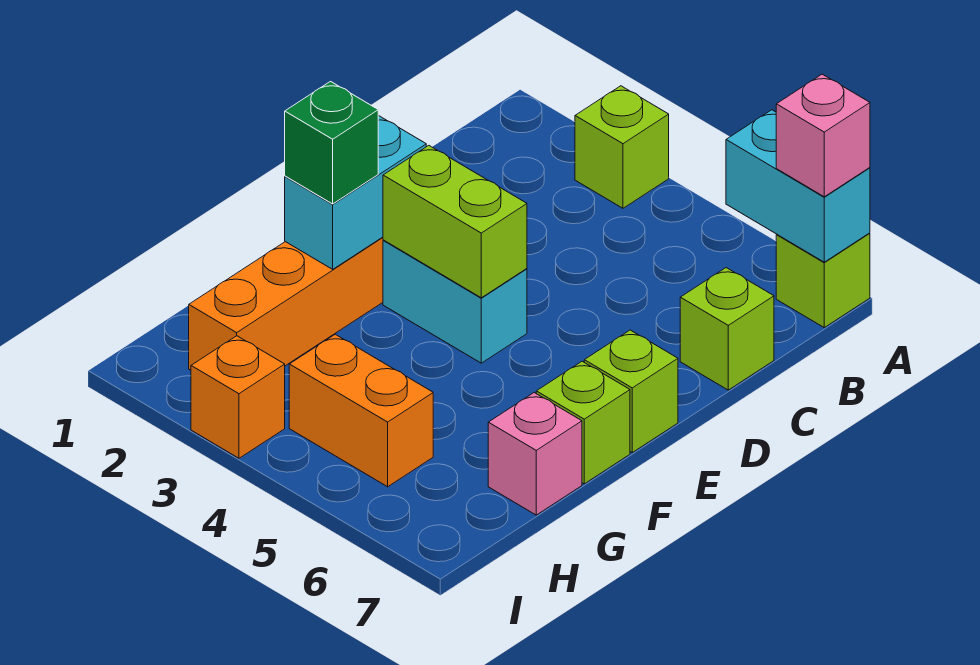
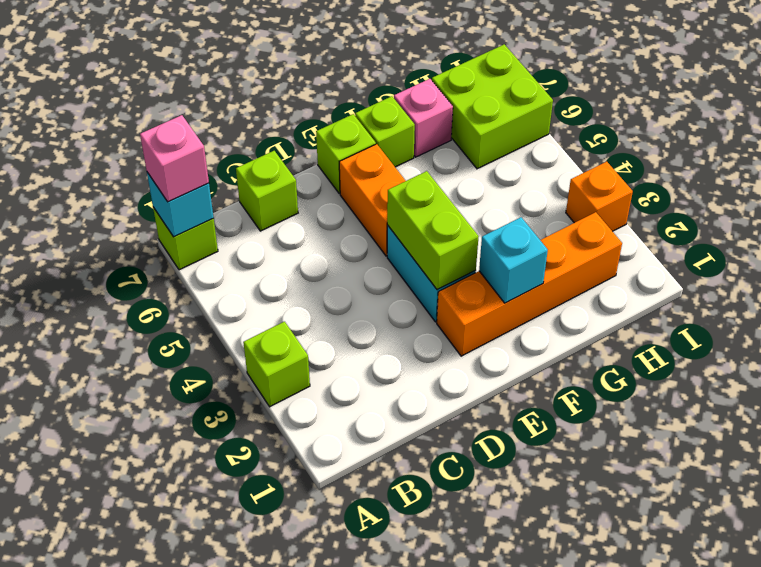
cyan brick A6:A7 level 2 -> cyan brick A7 level 2
cyan brick E2:F2 level 2 -> cyan brick F2 level 2
green brick F2 level 3 -> none
orange brick H4:H5 level 1 -> orange brick E5:E6 level 1
none -> lime brick H6:I7 level 1

